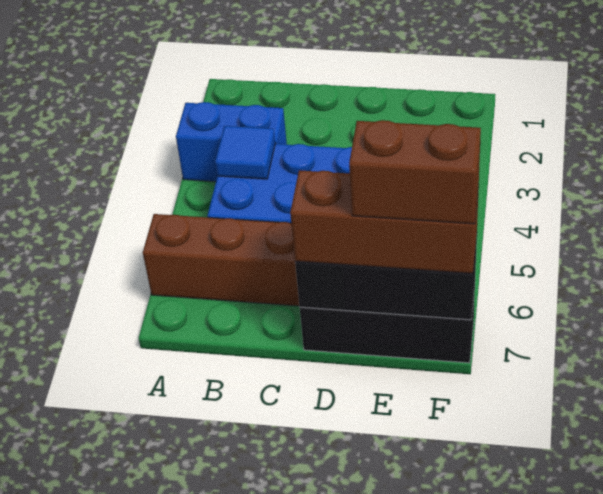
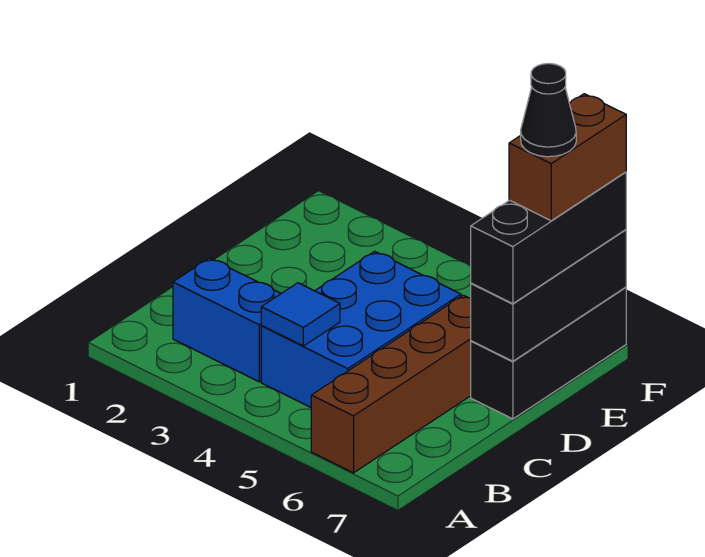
blue brick A3:B3 level 1 -> blue brick B2:B3 level 1
brown brick D7:F7 level 3 -> black brick D7:F7 level 3
none -> black cone E7 level 5

